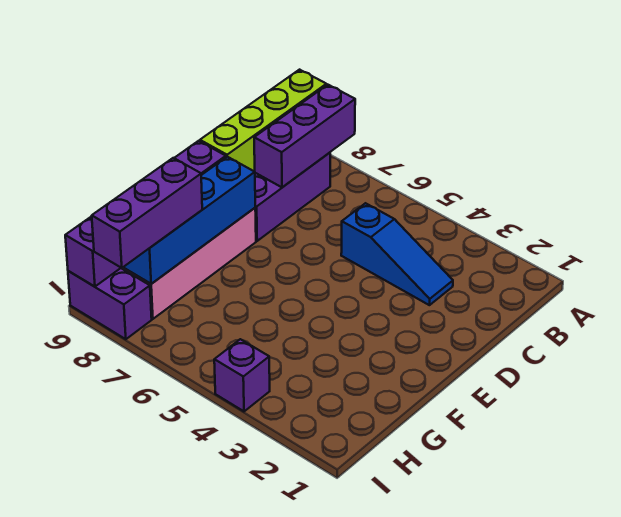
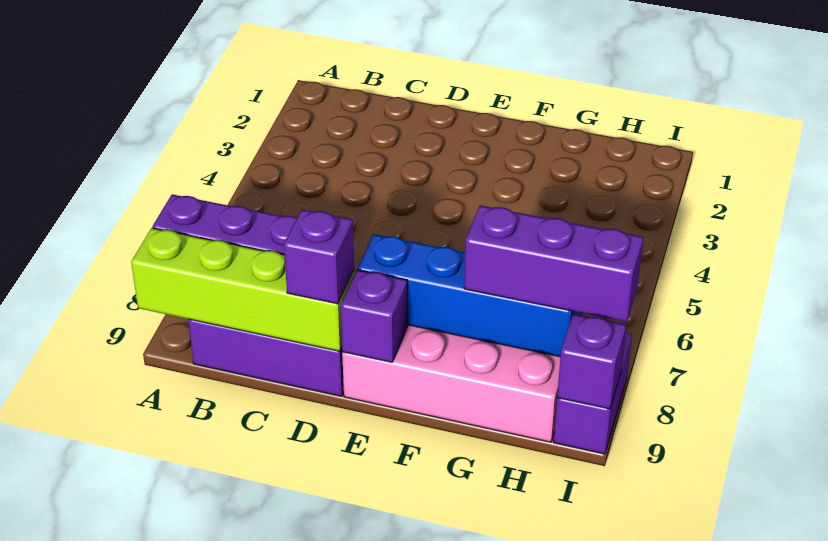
blue slope C3:C5 level 1 top 5 -> none
purple brick I4 level 1 -> purple brick D9 level 3

